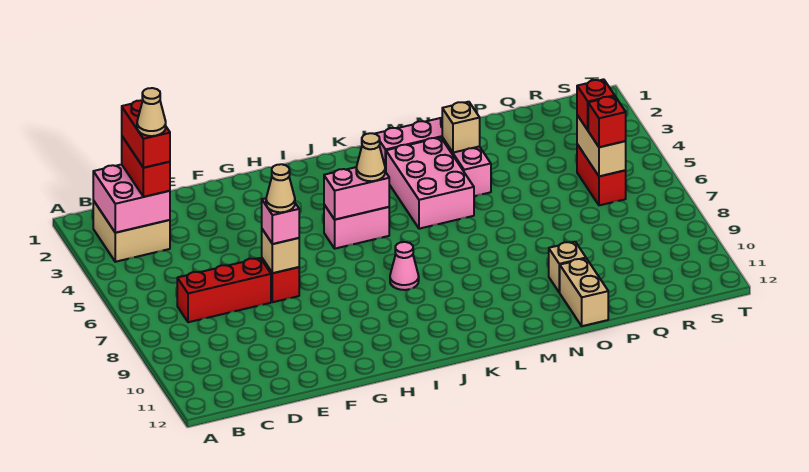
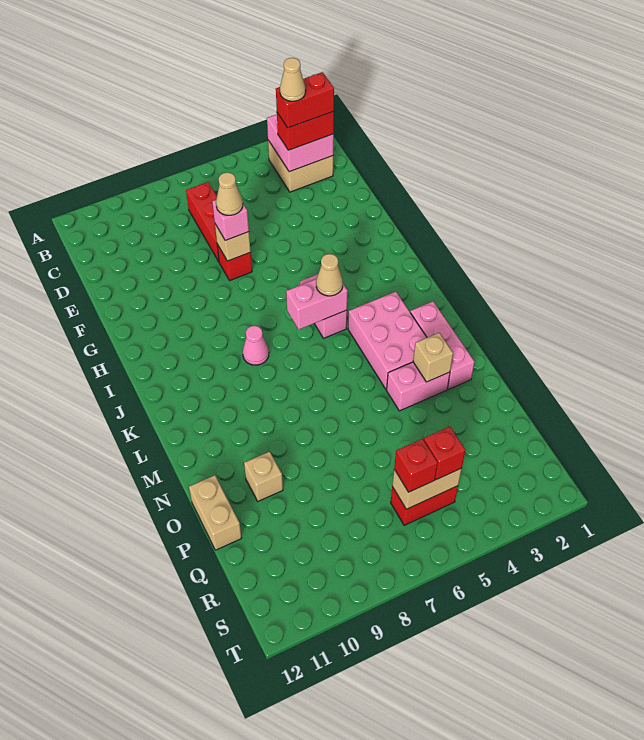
pink brick I5:J5 level 2 -> pink brick J5:J6 level 2
pink brick L3:M5 level 1 -> pink brick K3:M4 level 1
tan brick O11:O12 level 1 -> tan brick O12:P12 level 1

